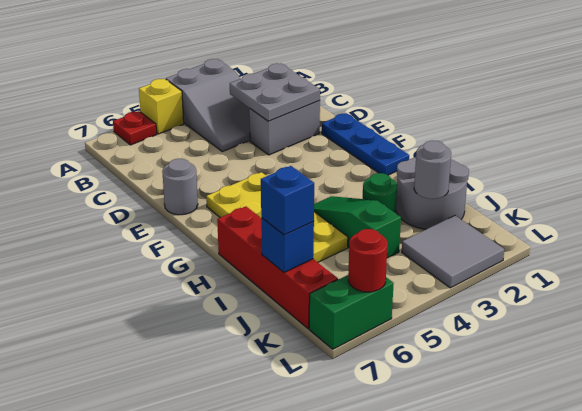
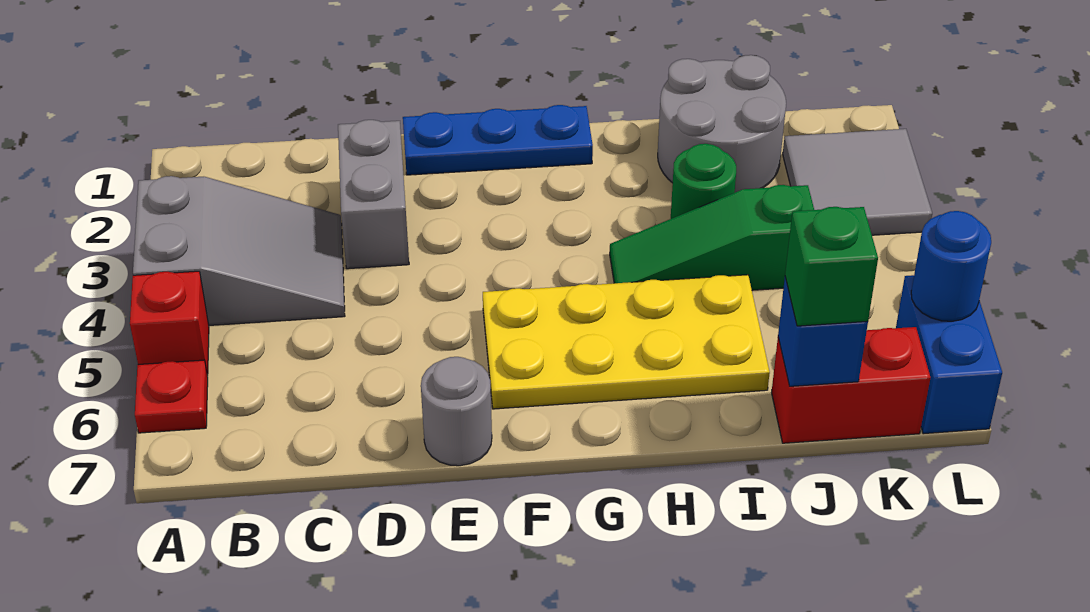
yellow brick A5 level 1 -> red brick A5 level 1
grey plate C2:D3 level 2 -> none
red brick H7:K7 level 1 -> red brick J7:K7 level 1
grey round brick J2 level 2 -> none
blue brick J7 level 3 -> green brick J7 level 3
green brick L6:L7 level 1 -> blue brick L6:L7 level 1
red round brick L6 level 2 -> blue round brick L6 level 2

